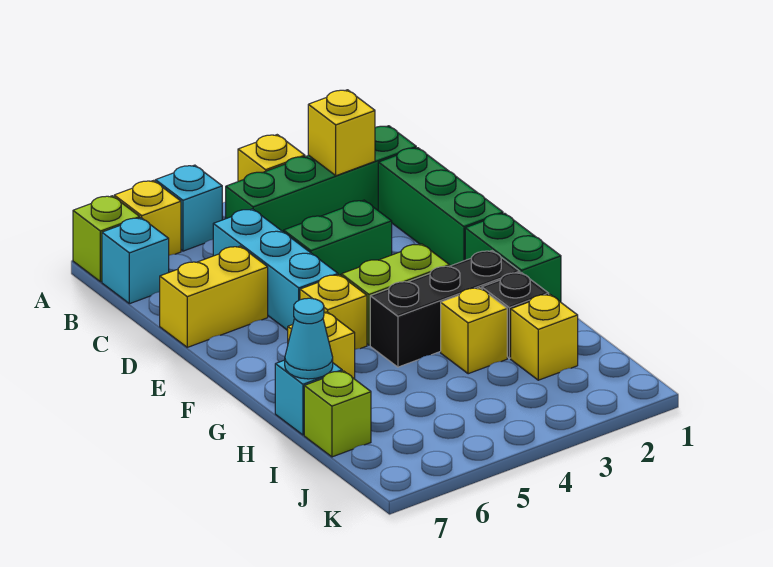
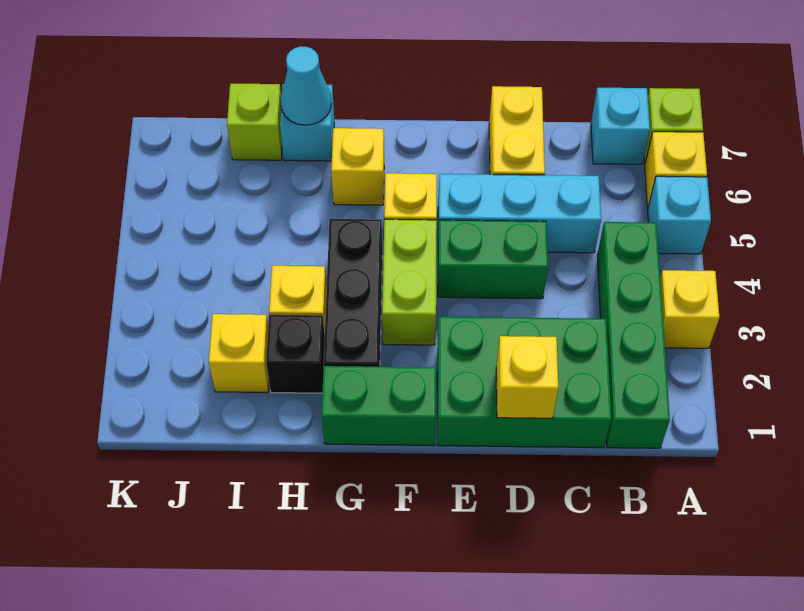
yellow brick B2 level 2 -> yellow brick D1 level 2
green brick C1:E1 level 1 -> green brick C1:E2 level 1
green brick D3:D4 level 1 -> green brick D4:E4 level 1

